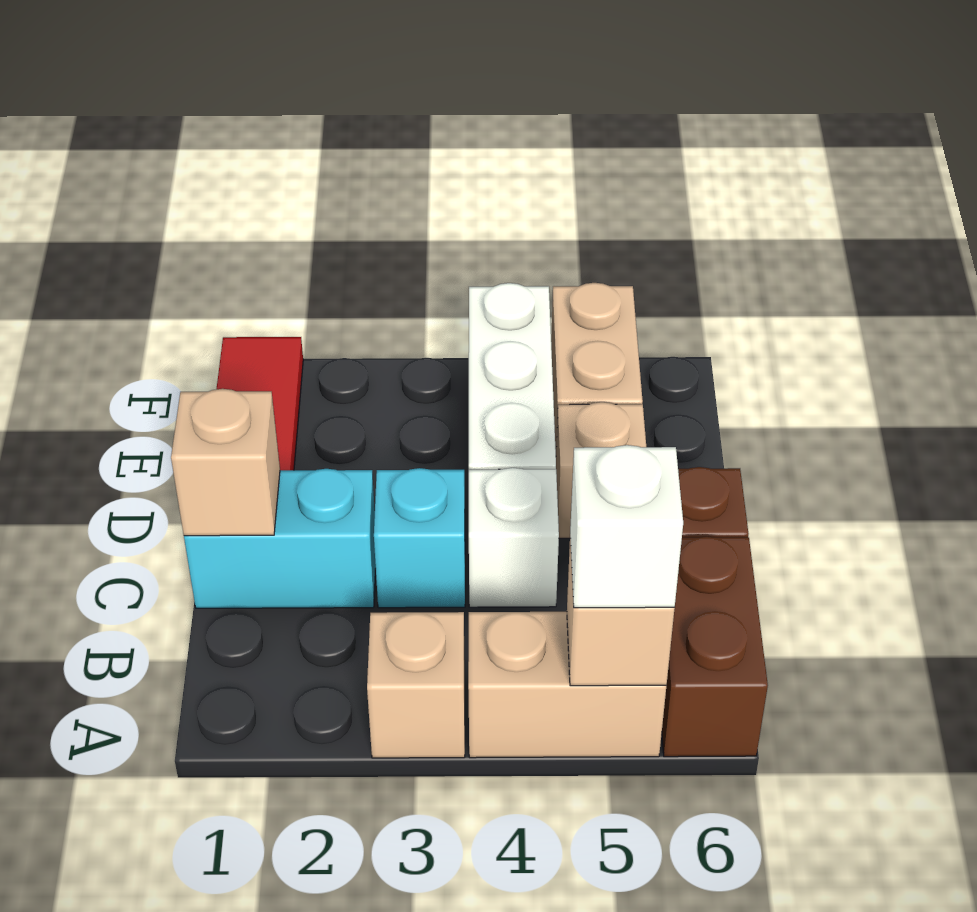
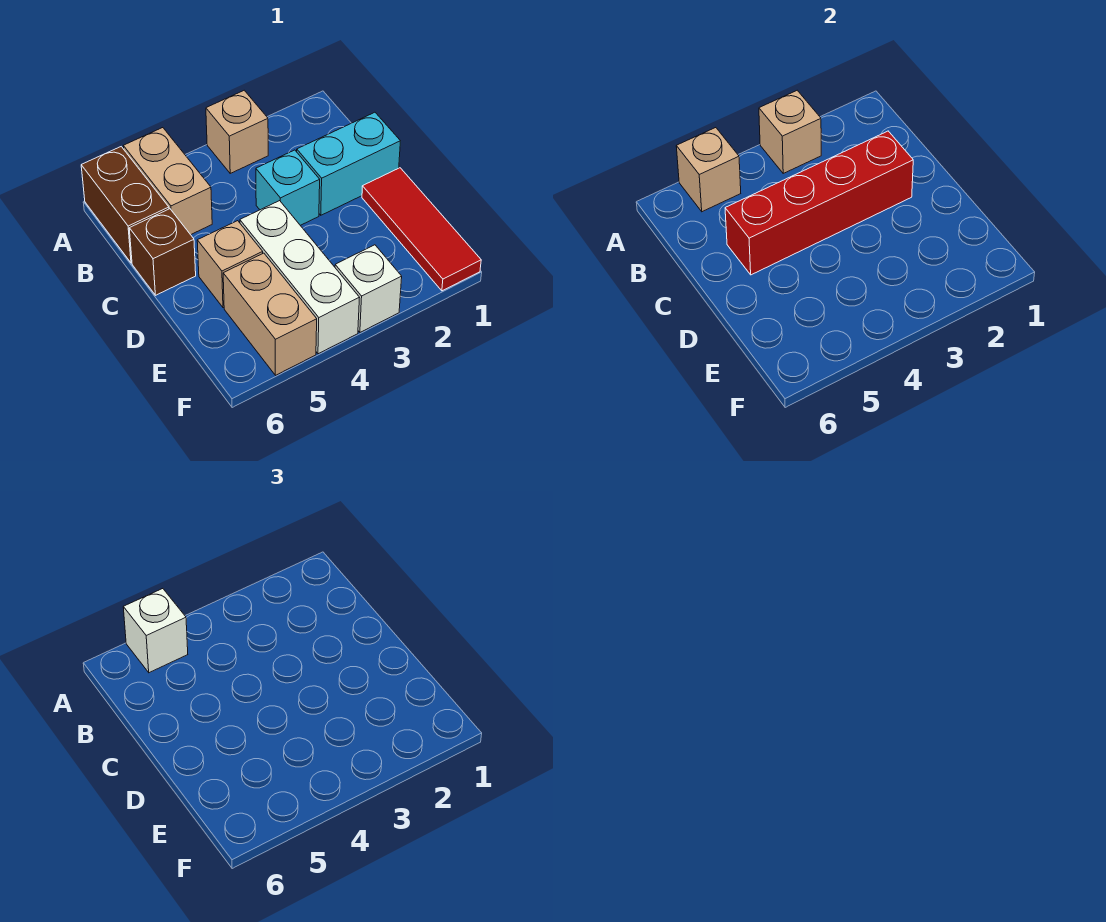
tan brick A4:A5 level 1 -> tan brick A5:B5 level 1
tan brick C1 level 2 -> tan brick A3 level 2
none -> red brick C2:C5 level 2
white brick C4 level 1 -> white brick F3 level 1

